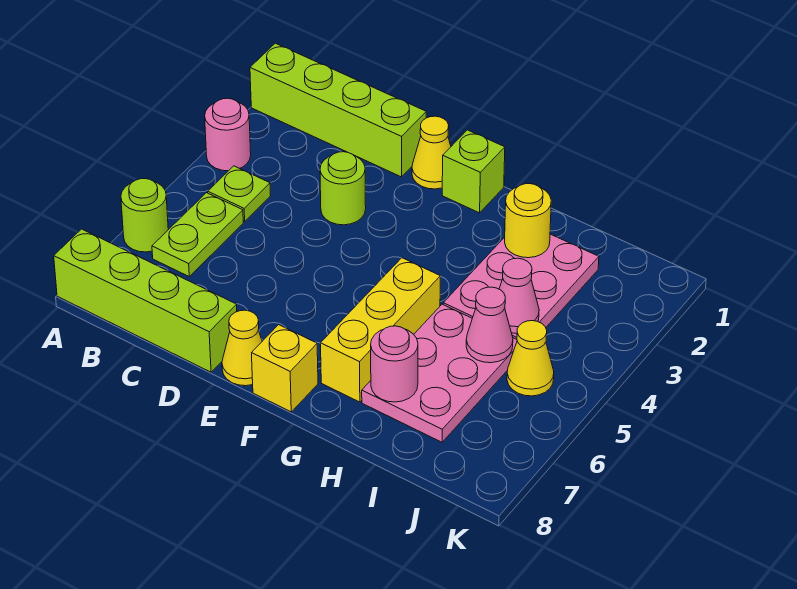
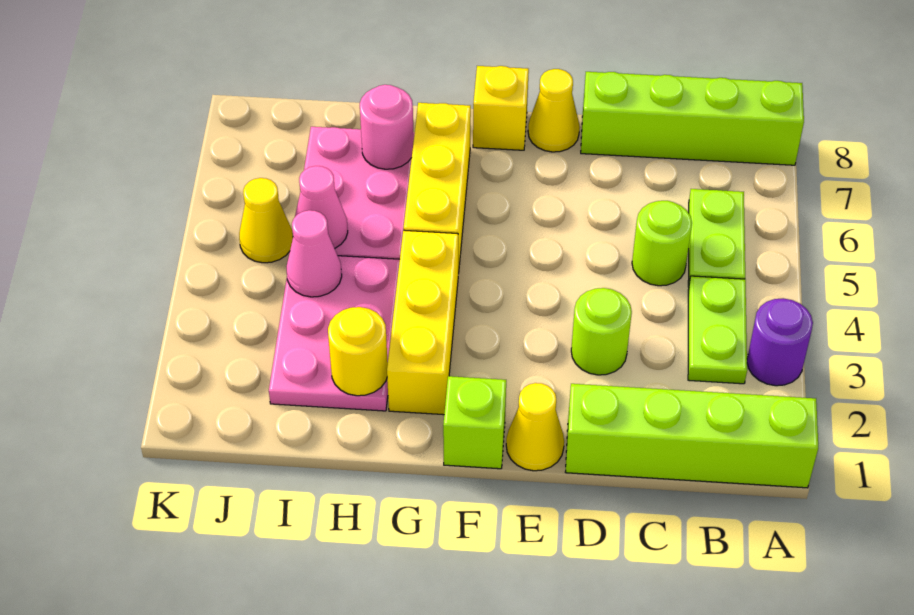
pink round brick A3 level 1 -> purple round brick A3 level 1
lime round brick A6 level 1 -> lime round brick C5 level 1
lime plate B4 level 1 -> lime plate B3:B4 level 1
none -> yellow brick G2:G4 level 1

